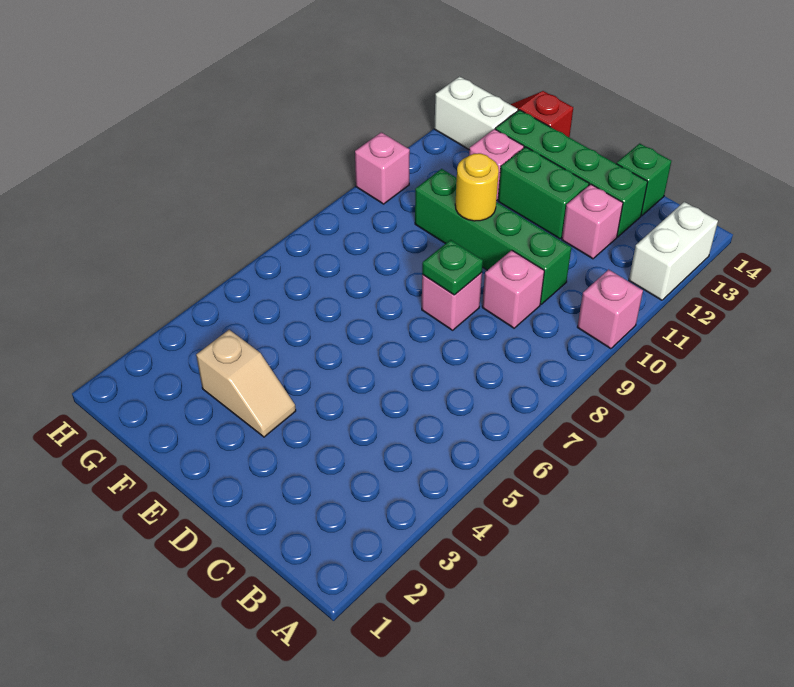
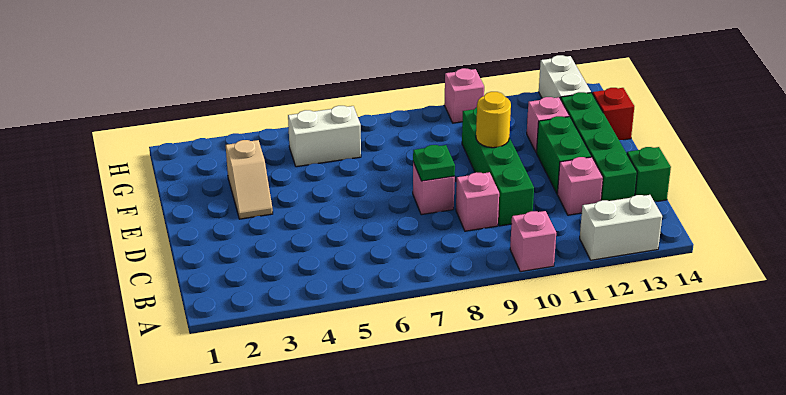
none -> white brick G5:G6 level 1

